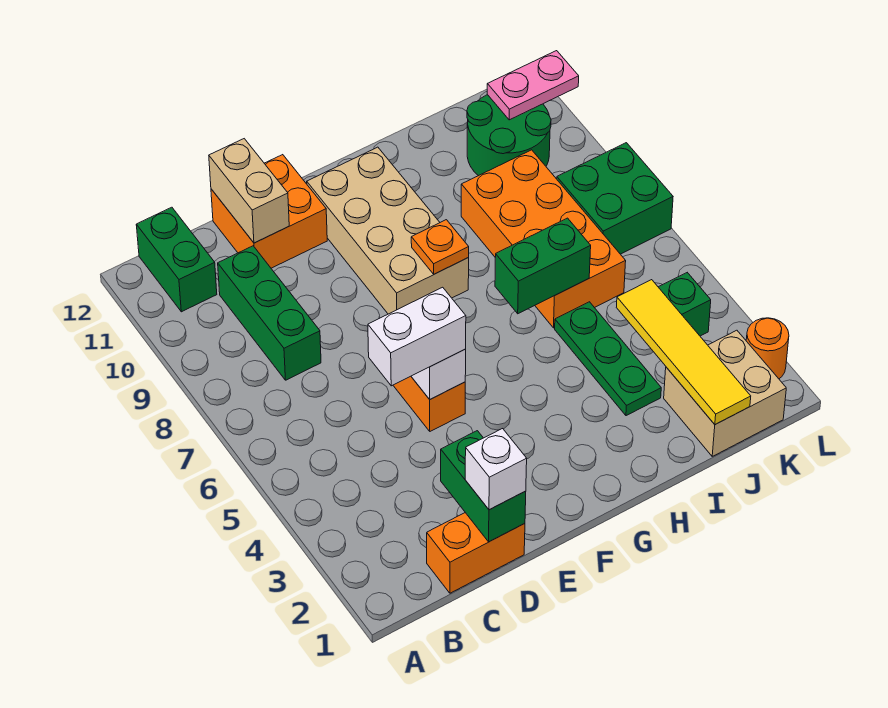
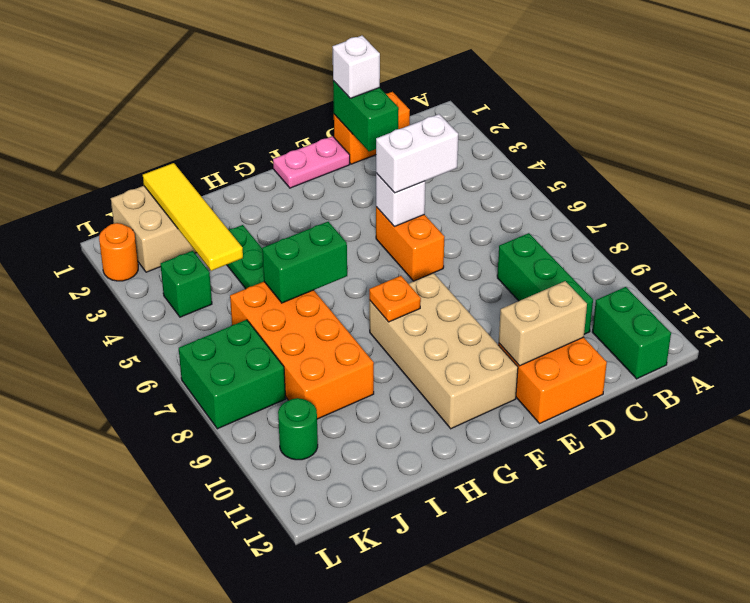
tan brick D11:D12 level 2 -> tan brick D11:E11 level 2
green round brick J10:K11 level 1 -> green round brick K10 level 1
pink plate K11:L11 level 2 -> pink plate E1:F1 level 1

